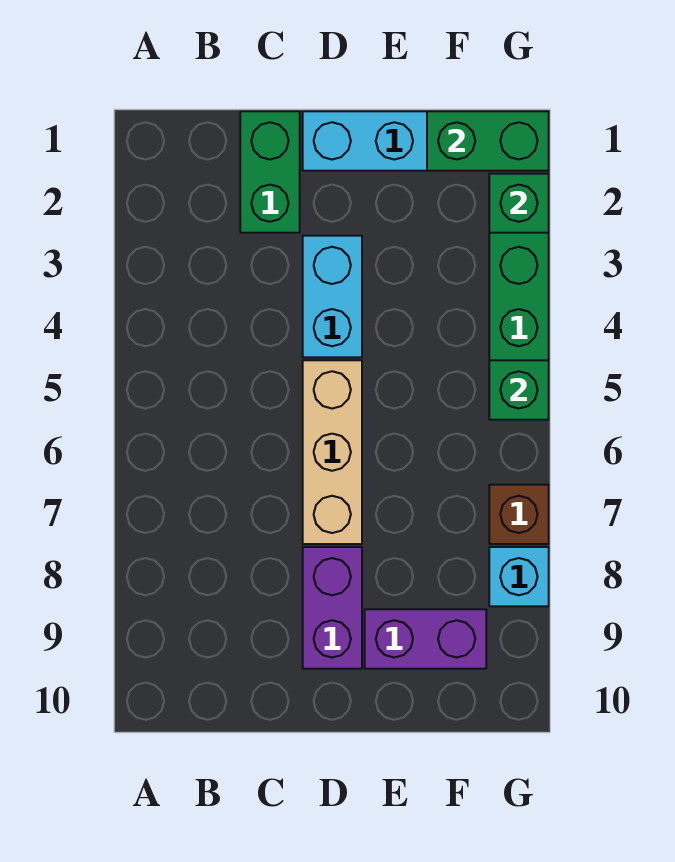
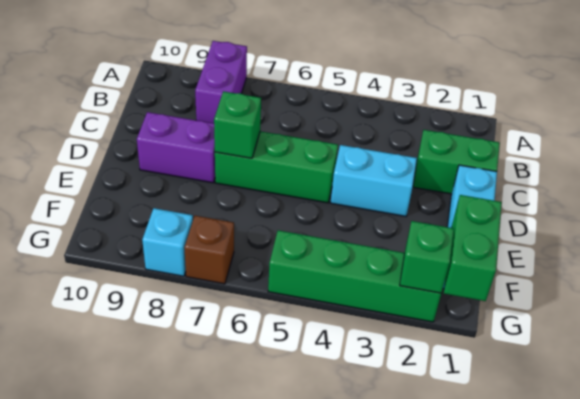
tan brick D5:D7 level 1 -> green brick D5:D7 level 1
purple brick E9:F9 level 1 -> purple brick A8:B8 level 1
green brick G5 level 2 -> green brick D7 level 2

